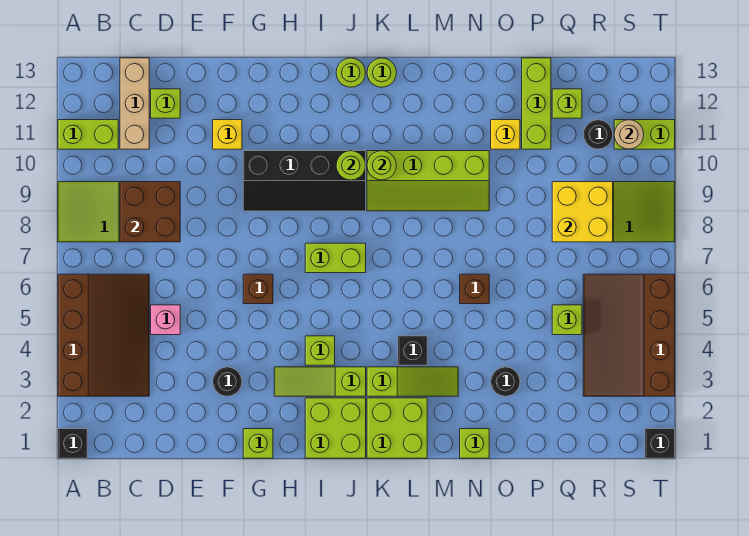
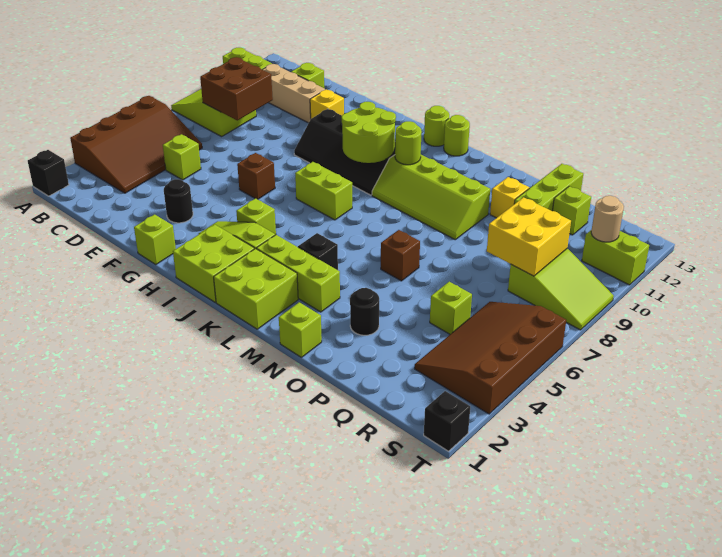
tan brick C11:C13 level 1 -> tan brick C11:E11 level 1
pink brick D5 level 1 -> lime brick D5 level 1
lime round brick J10 level 2 -> lime round brick I9:J10 level 2
lime slope K3:M3 level 1 top K -> lime brick K3:M3 level 1
black round brick R11 level 1 -> none

